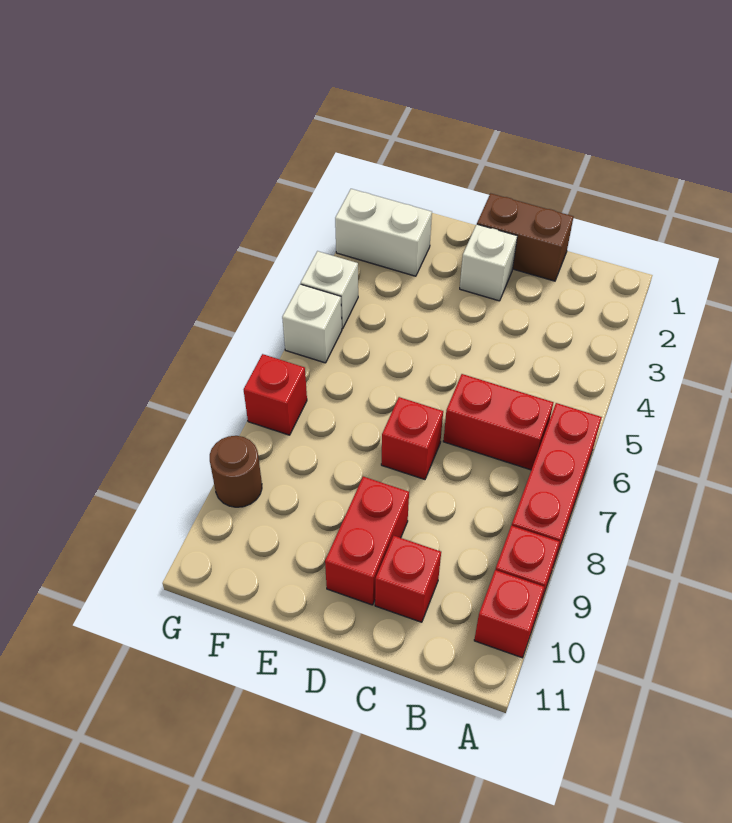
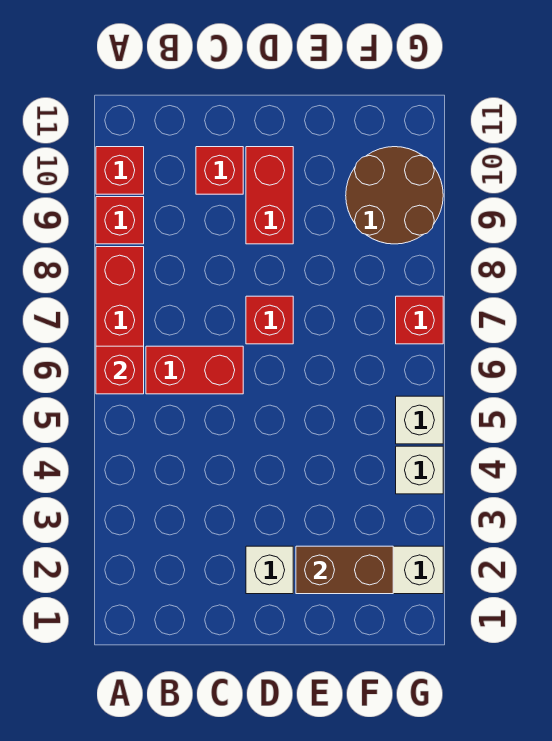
none -> red brick A6 level 2
brown brick C1:D1 level 1 -> brown brick E2:F2 level 2
brown round brick G9 level 1 -> brown round brick F9:G10 level 1

